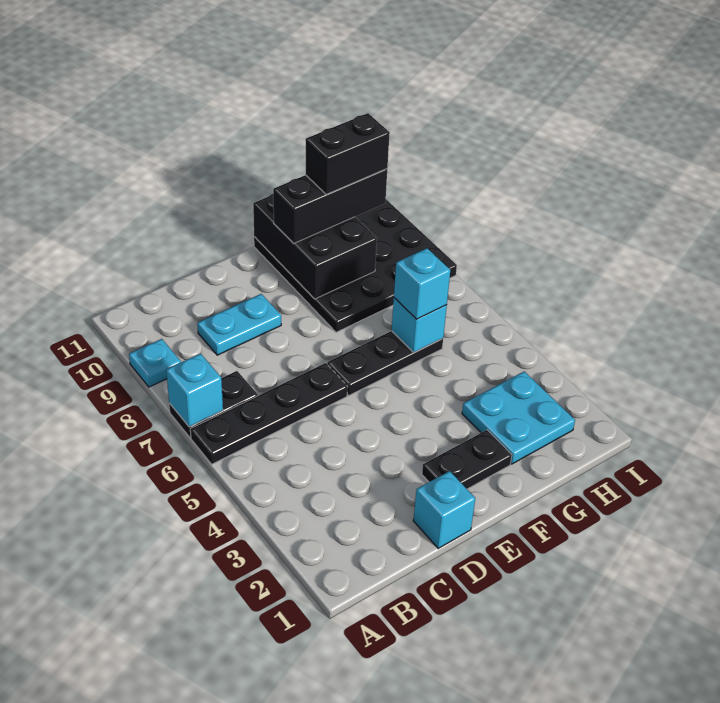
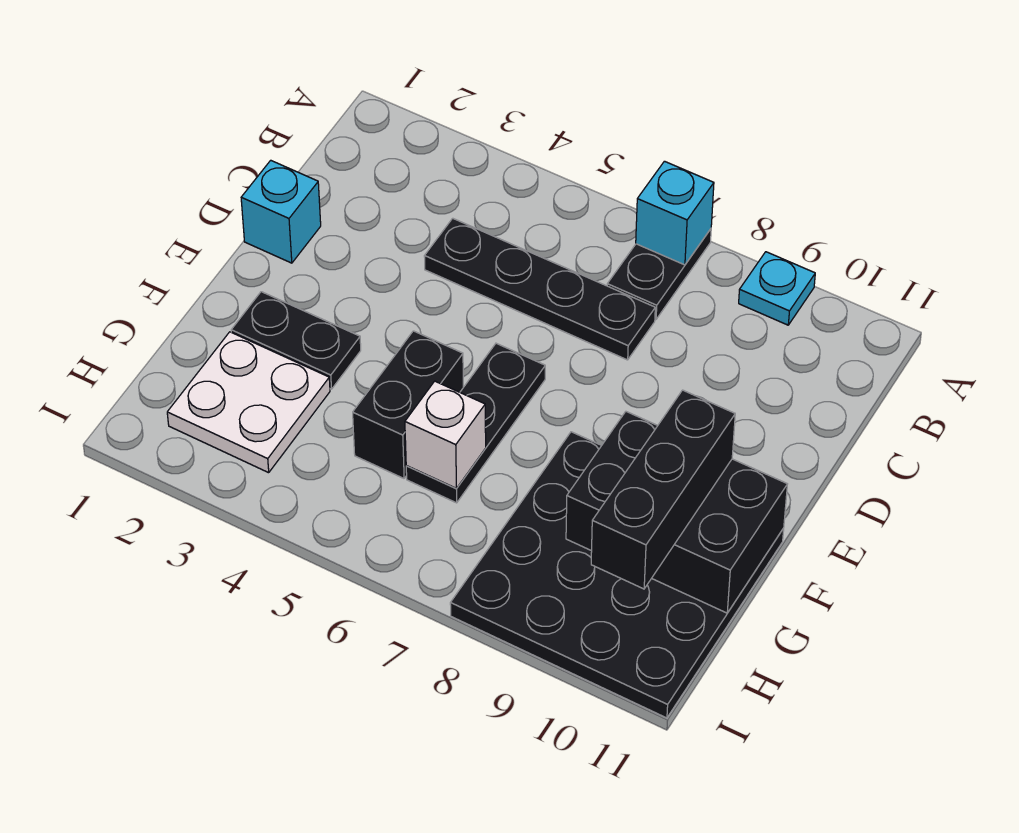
black plate A6:D6 level 1 -> black plate C4:C7 level 1
cyan plate C9:D9 level 1 -> none
black plate E2:F2 level 1 -> black plate F2:F3 level 1
cyan plate G2:H3 level 1 -> white plate G2:H3 level 1
cyan brick G6 level 2 -> white brick G6 level 2
cyan brick G6 level 3 -> none
black brick G10:H10 level 4 -> black brick F5:G5 level 1

